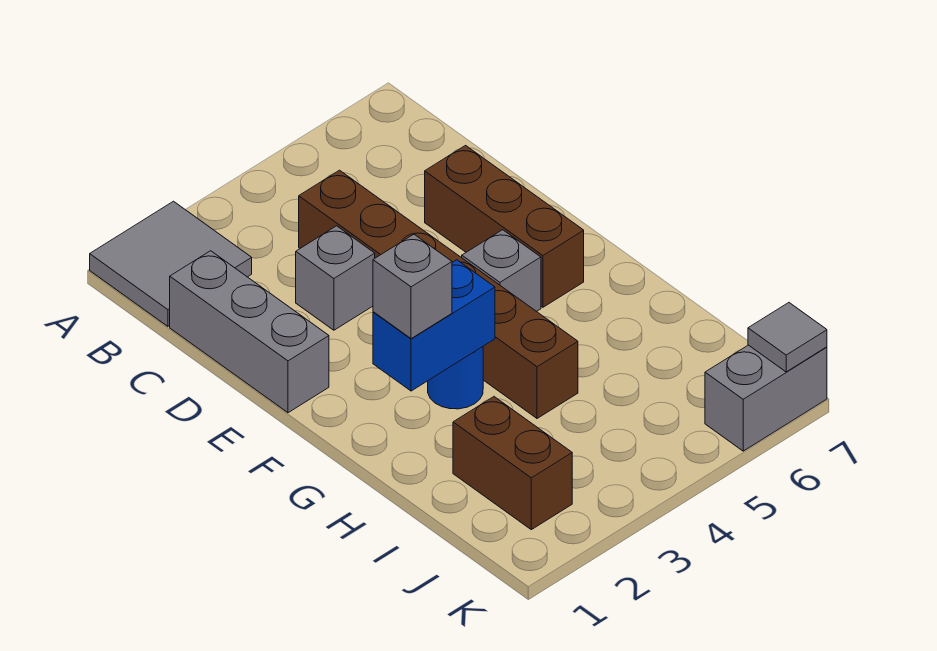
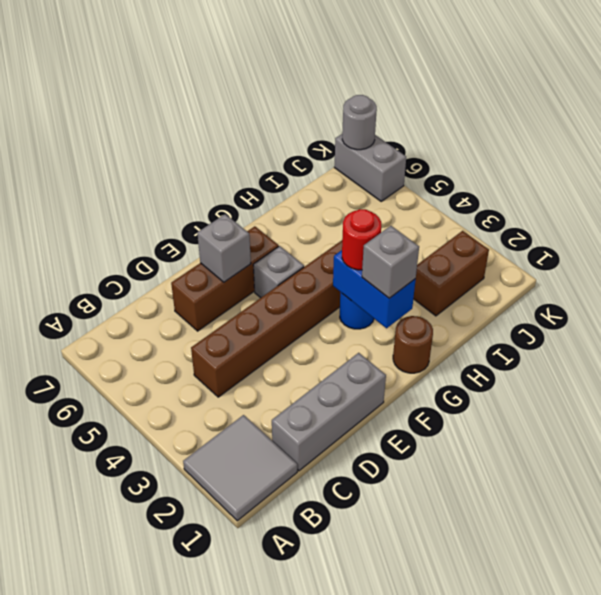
grey brick D3 level 1 -> grey brick E6 level 2
none -> brown round brick G1 level 1
none -> red round brick G3 level 3
grey tile K7 level 2 -> grey round brick K7 level 2

